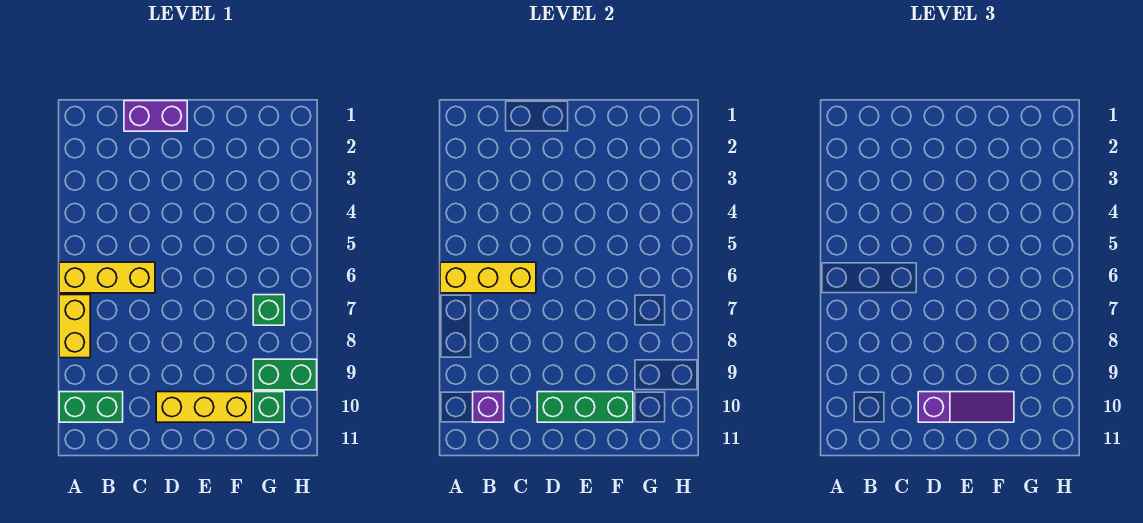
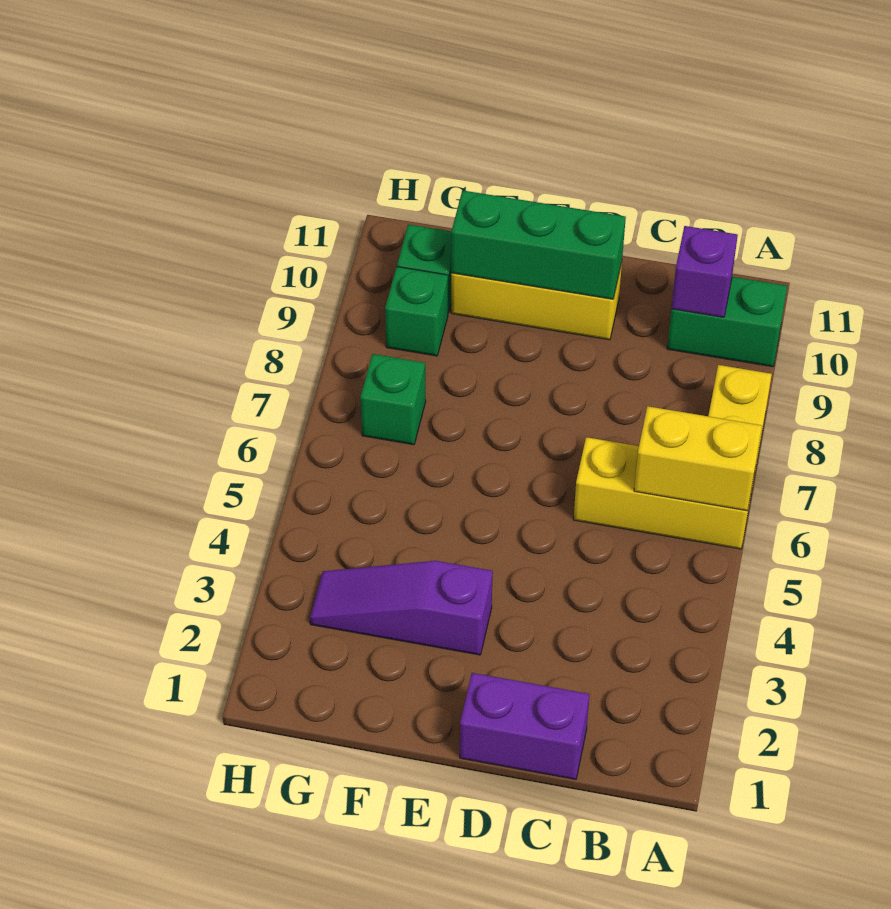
yellow brick A6:C6 level 2 -> yellow brick A6:B6 level 2
purple slope D10:F10 level 3 top D -> purple slope E3:G3 level 1 top E
green brick G9:H9 level 1 -> green brick G9 level 1

